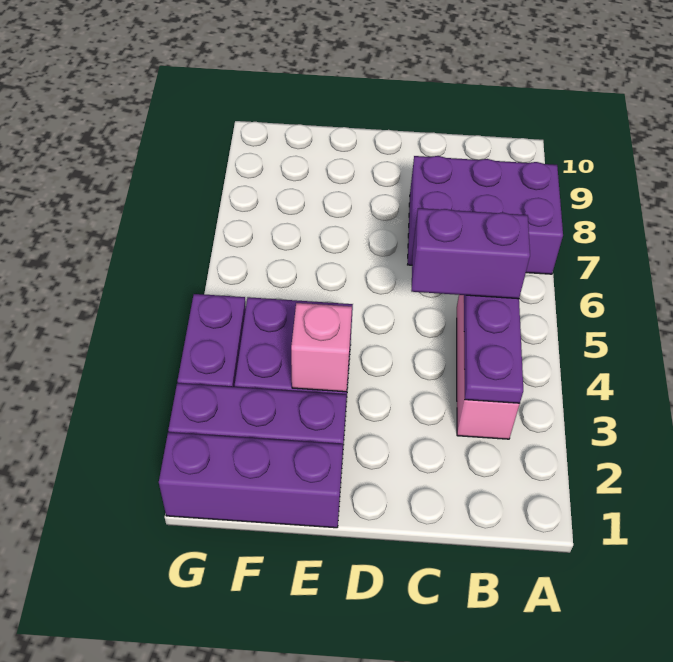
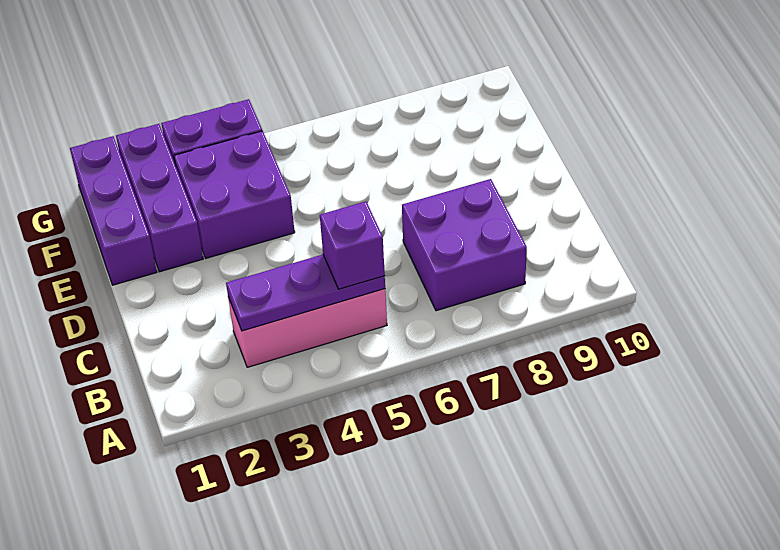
purple brick A7:C8 level 1 -> purple brick B7:C8 level 1
purple brick B5:C5 level 3 -> purple brick B5 level 3
pink brick E3 level 2 -> none

